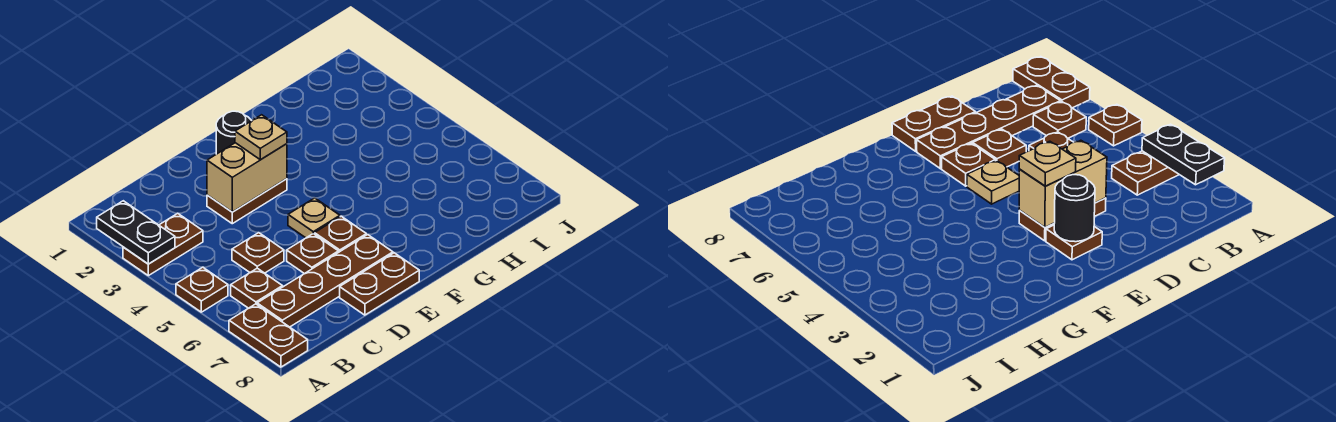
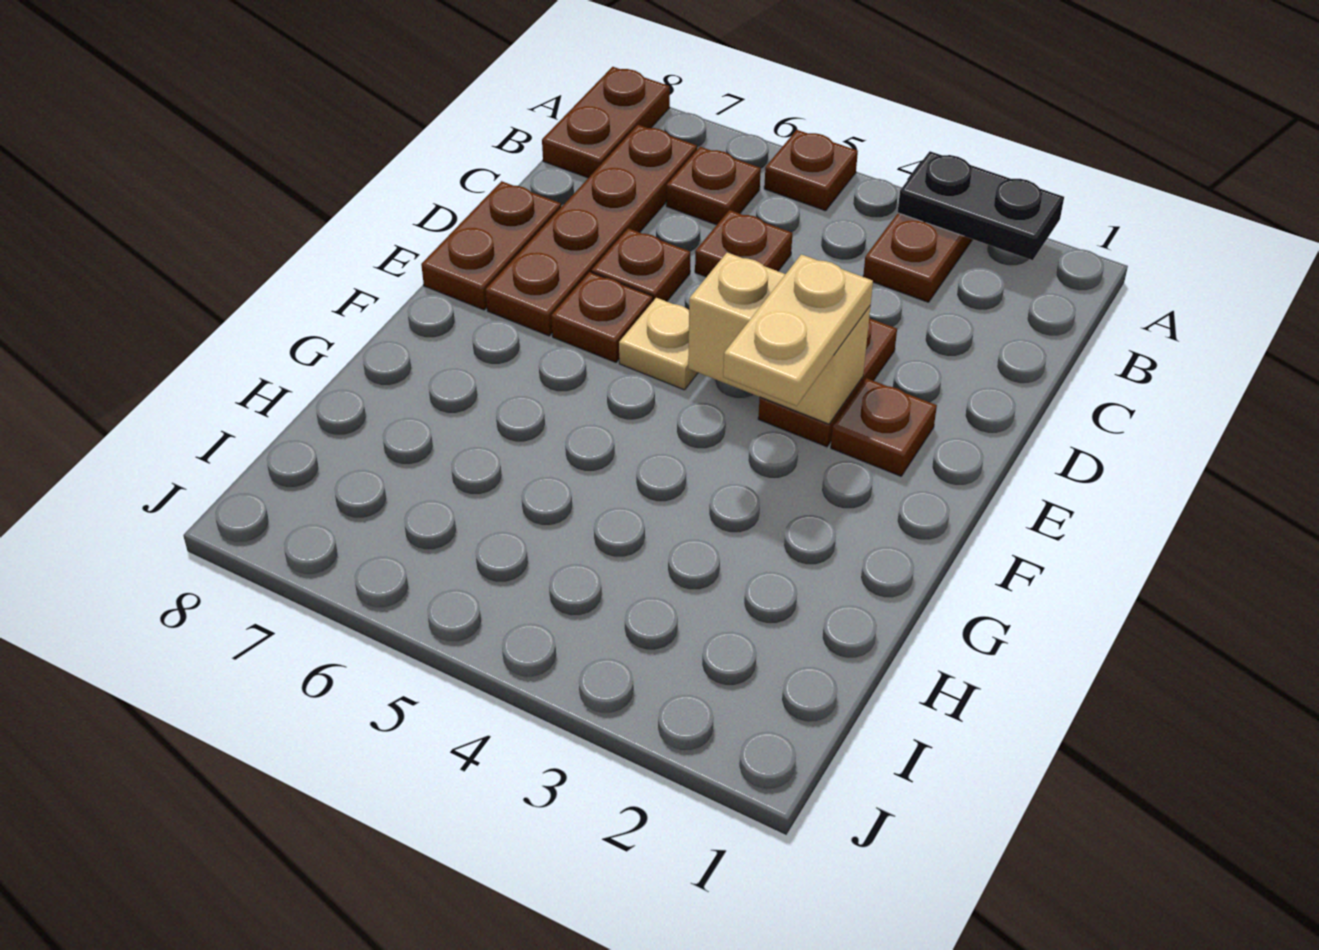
brown plate A7:A8 level 1 -> brown plate A8:B8 level 1
tan brick D3:E3 level 2 -> tan brick E3:E4 level 2
black round brick E2 level 2 -> none
tan plate E3 level 3 -> tan plate E3:F3 level 3

